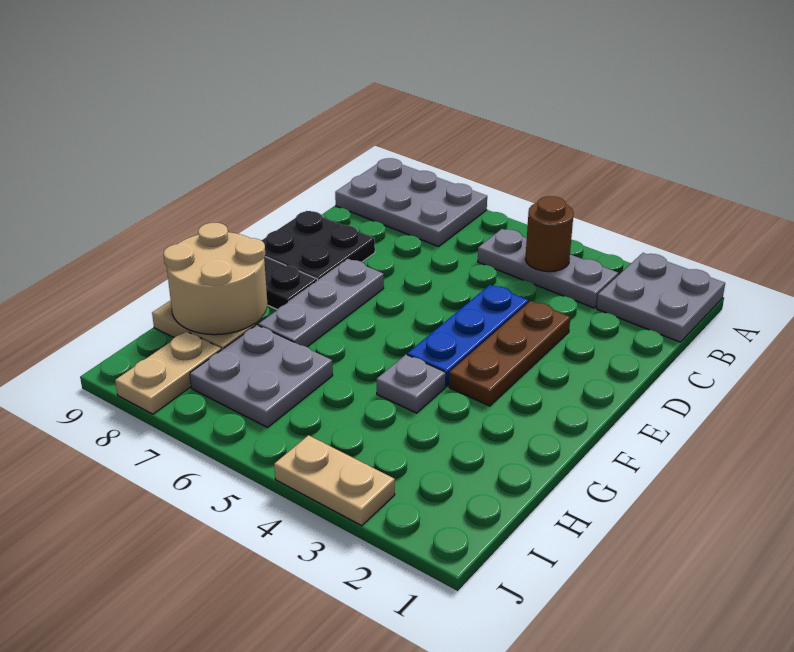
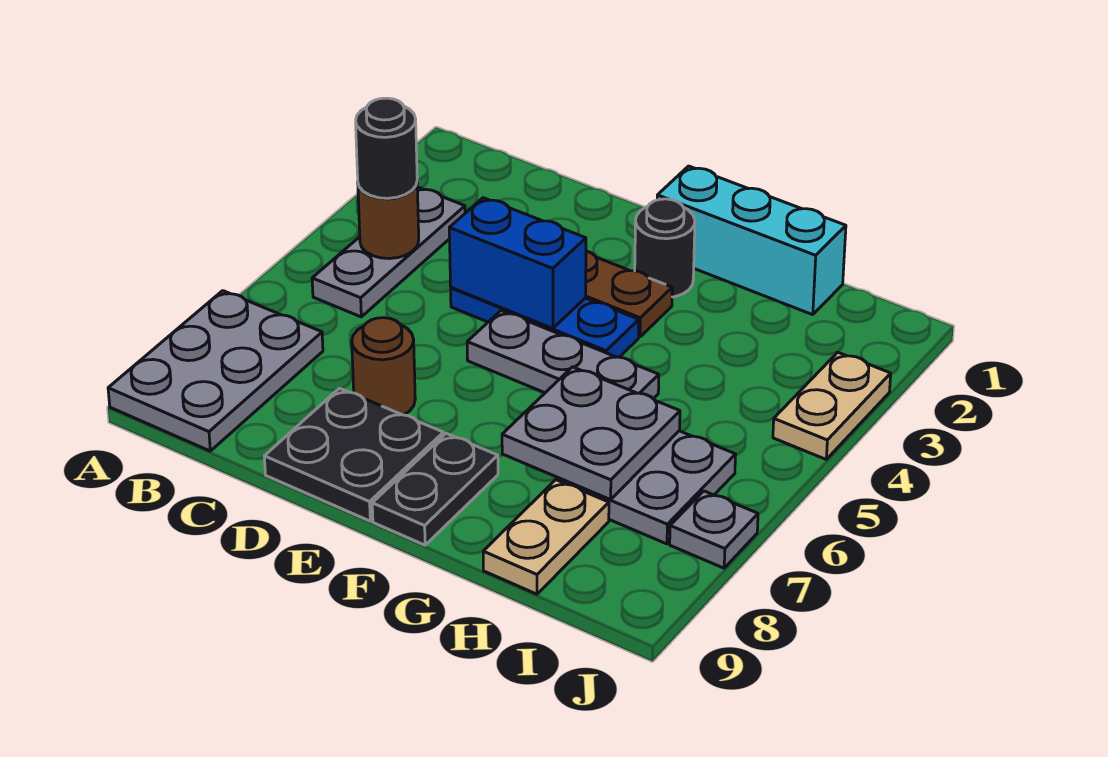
grey plate A1:B2 level 1 -> grey plate G6:H7 level 2
none -> black round brick B4 level 3
none -> blue brick D4:E4 level 2
none -> brown round brick D7 level 1
grey plate E7:G7 level 1 -> grey plate E5:G5 level 1
none -> cyan brick F1:H1 level 1
none -> black round brick F2 level 1
grey plate G4 level 1 -> grey plate J7 level 1
tan round brick G8:H9 level 2 -> none
tan plate I8:J8 level 1 -> none

